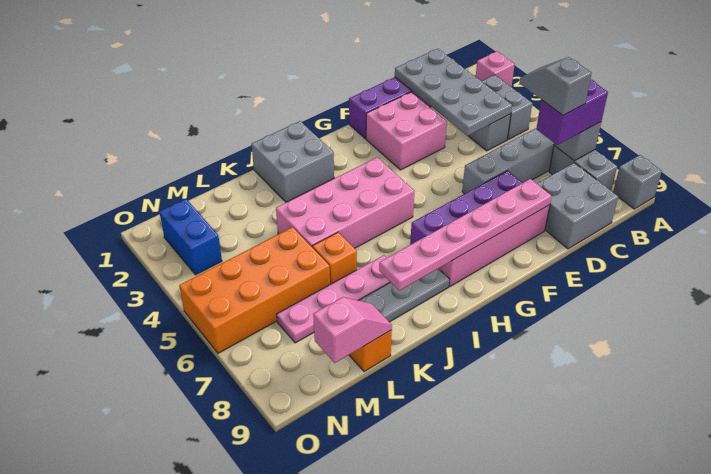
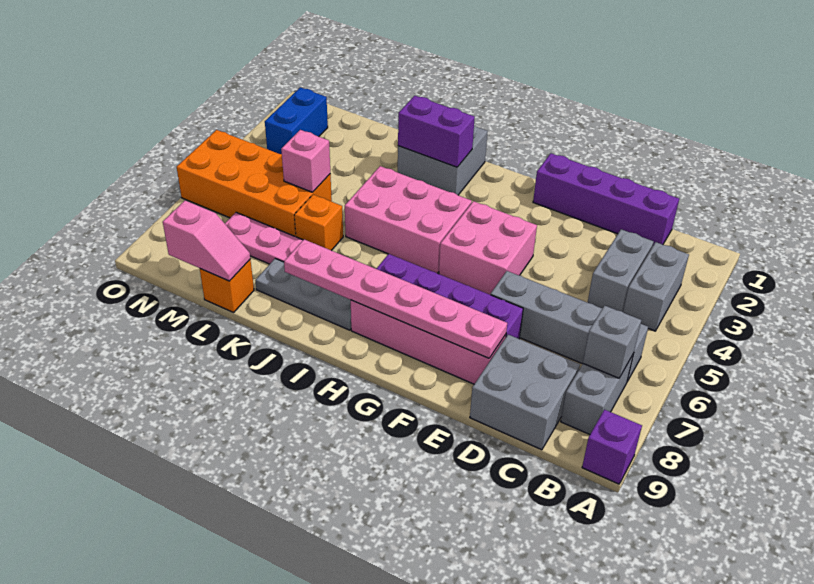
pink brick A2 level 1 -> pink brick L5 level 2
grey brick A9 level 1 -> purple brick A9 level 1
purple brick B7:C7 level 3 -> purple brick I2:J2 level 2
grey plate C1:D4 level 2 -> none
grey slope C6:C7 level 4 top 7 -> none
pink brick E2:F3 level 1 -> pink brick F4:G5 level 1
pink brick H4:K5 level 1 -> pink brick H4:J5 level 1

